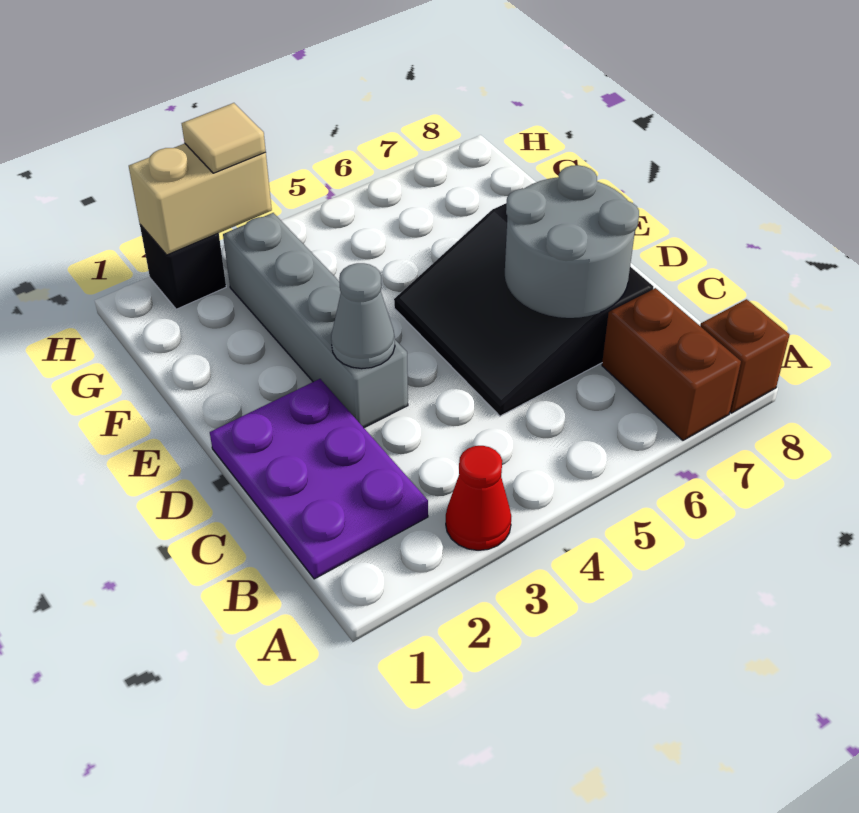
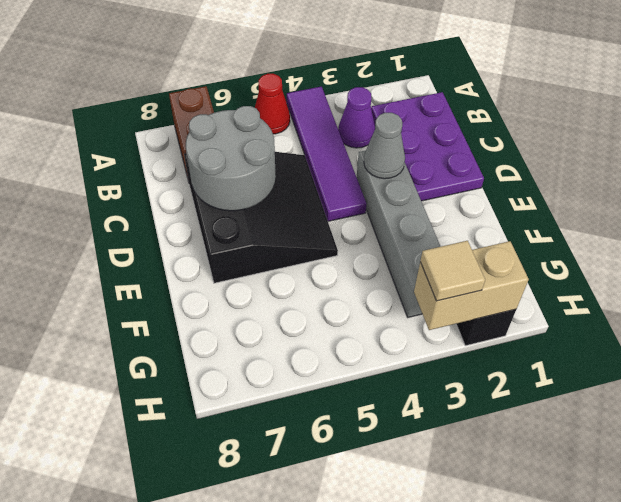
red cone A3 level 1 -> red cone A5 level 1
none -> purple tile A4:D4 level 1
brown brick A8 level 1 -> none
none -> purple cone B3 level 1

